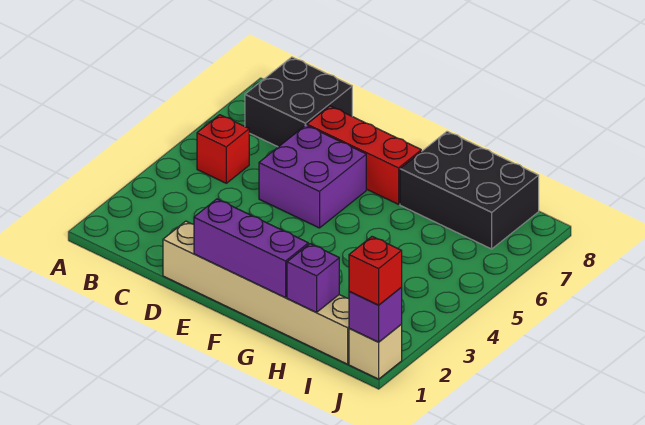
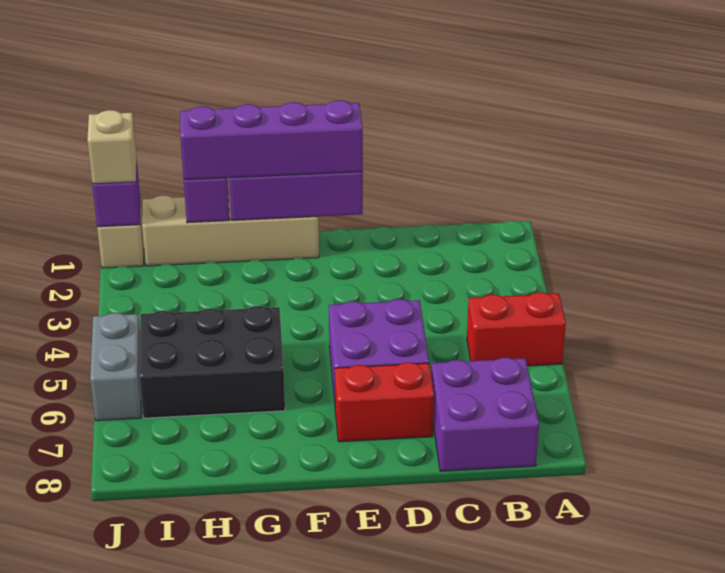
red brick B5 level 1 -> red brick A5:B5 level 1
black brick B7:C8 level 1 -> purple brick B7:C8 level 1
tan brick D1:I1 level 1 -> tan brick F1:I1 level 1
red brick D7:F7 level 1 -> red brick D7:E7 level 1
none -> purple brick E1:H1 level 3
black brick G7:I8 level 1 -> black brick G5:I6 level 1
red brick J1 level 3 -> tan brick J1 level 3
none -> grey brick J5:J6 level 1

